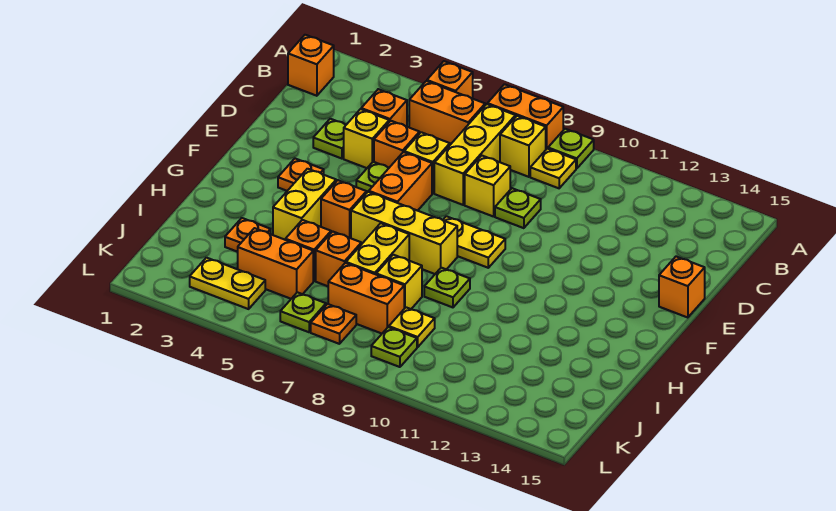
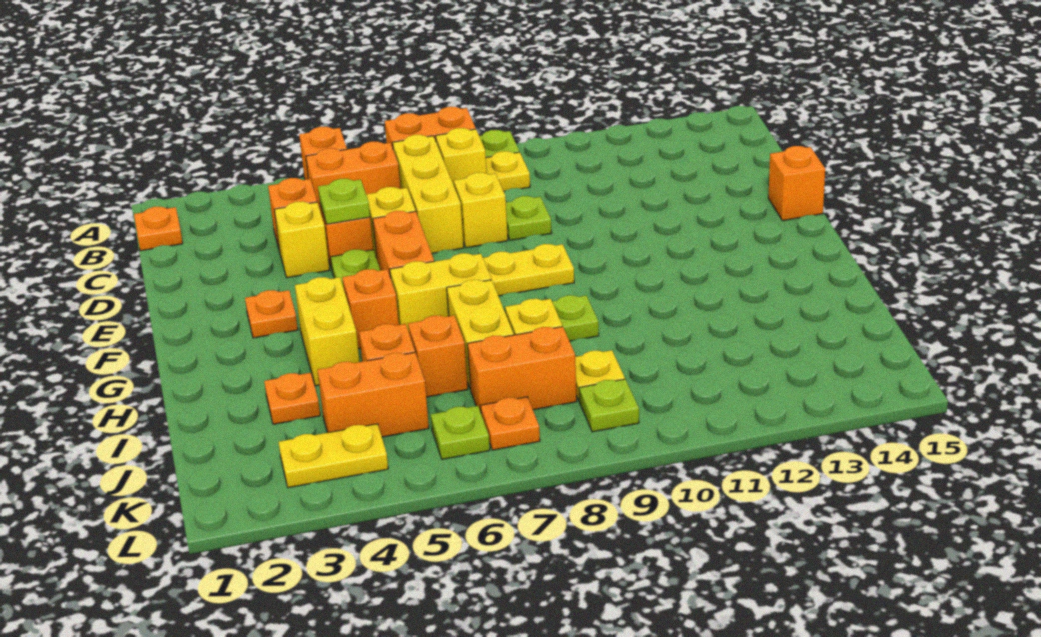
orange brick B1 level 1 -> orange plate B1 level 1
lime plate D3 level 1 -> lime plate D5 level 2
yellow brick G6:G8 level 1 -> yellow brick G6:G7 level 1

